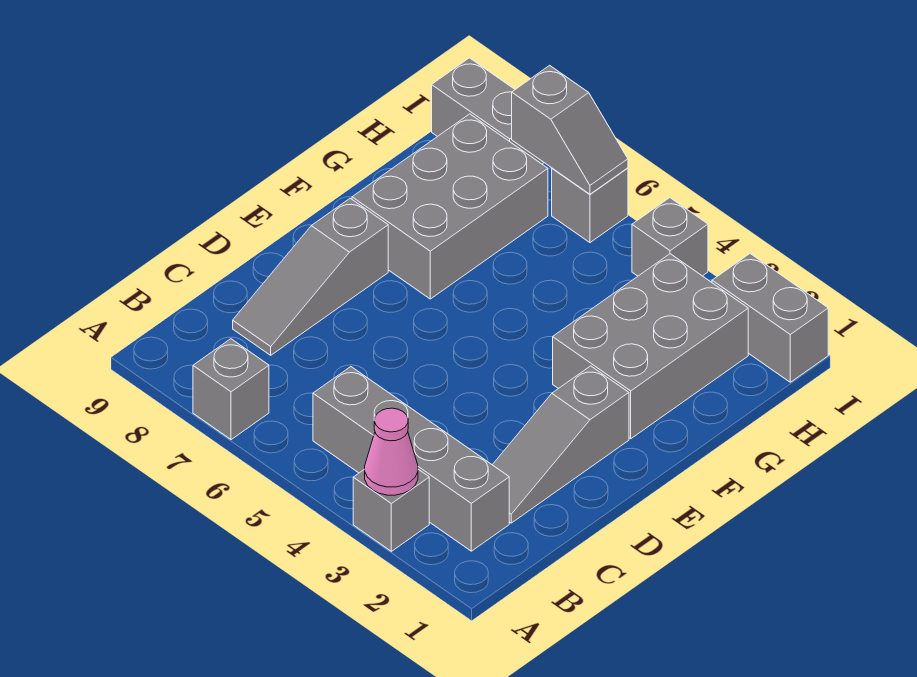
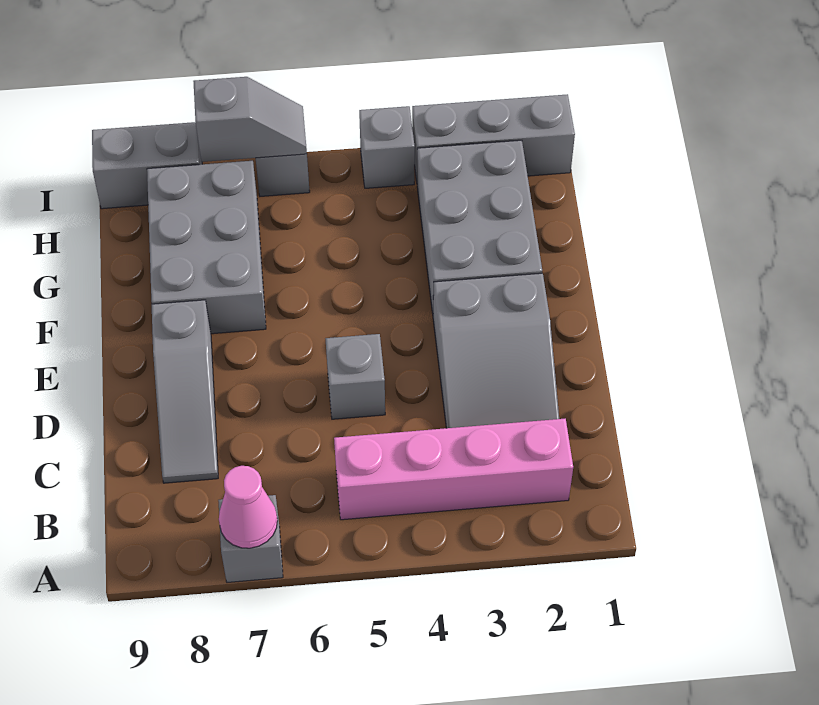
grey brick A3 level 1 -> grey brick D5 level 1
pink cone A3 level 2 -> pink cone A7 level 2
grey brick B2:B5 level 1 -> pink brick B2:B5 level 1
grey slope C2:E2 level 1 top E -> grey slope C2:E3 level 1 top E
grey brick I1:I2 level 1 -> grey brick I1:I3 level 1

